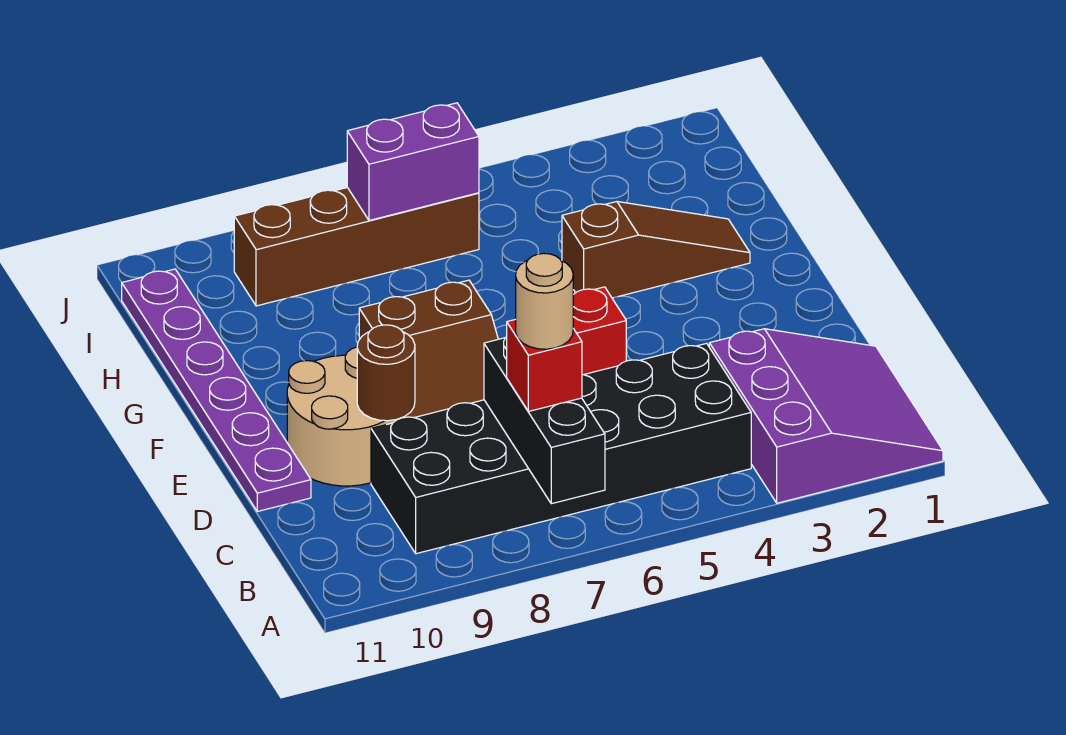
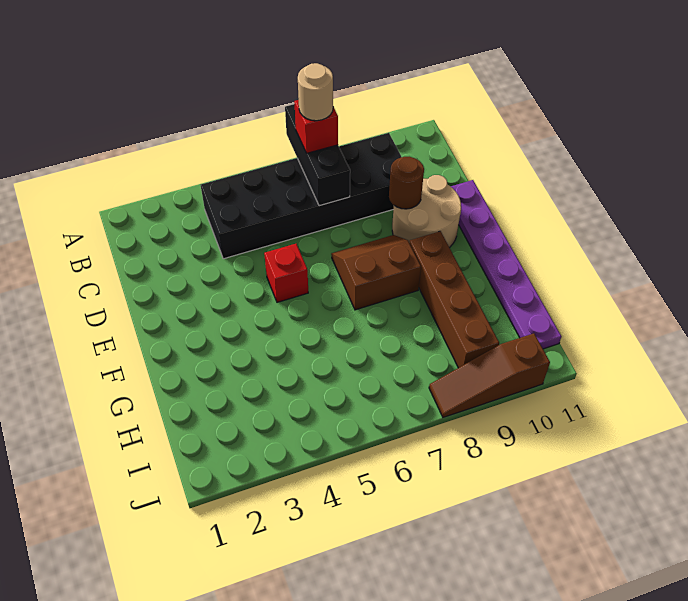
purple slope A1:C3 level 1 top 3 -> none
brown slope G2:G4 level 1 top 4 -> brown slope J8:J10 level 1 top 10
brown brick I6:I9 level 1 -> brown brick F9:I9 level 1
purple brick I6:I7 level 2 -> none

